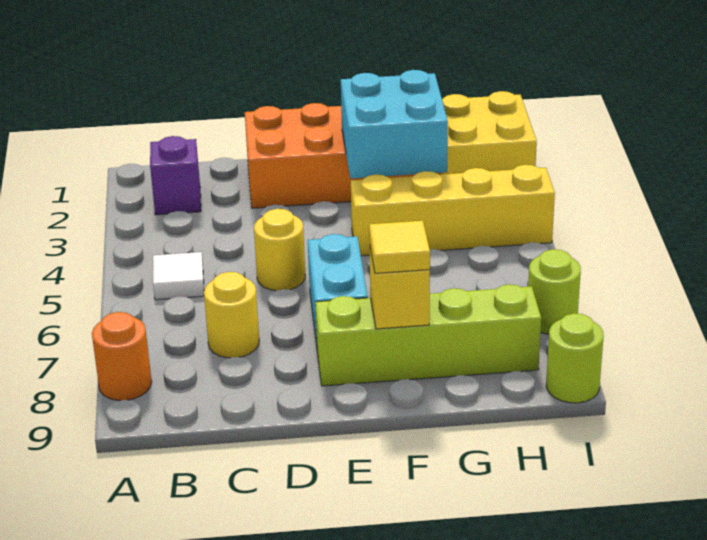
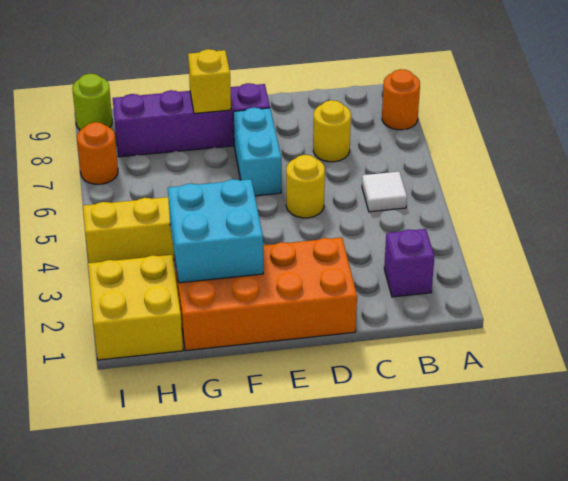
lime brick E8:H8 level 1 -> purple brick E8:H8 level 1
yellow tile F8 level 3 -> none
lime round brick I7 level 1 -> orange round brick I7 level 1

